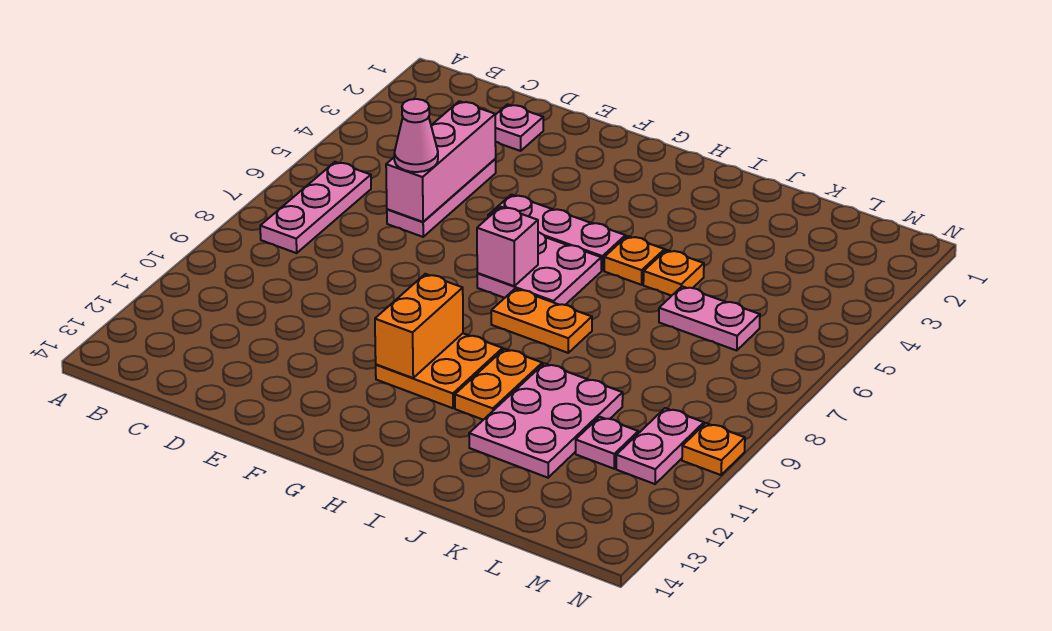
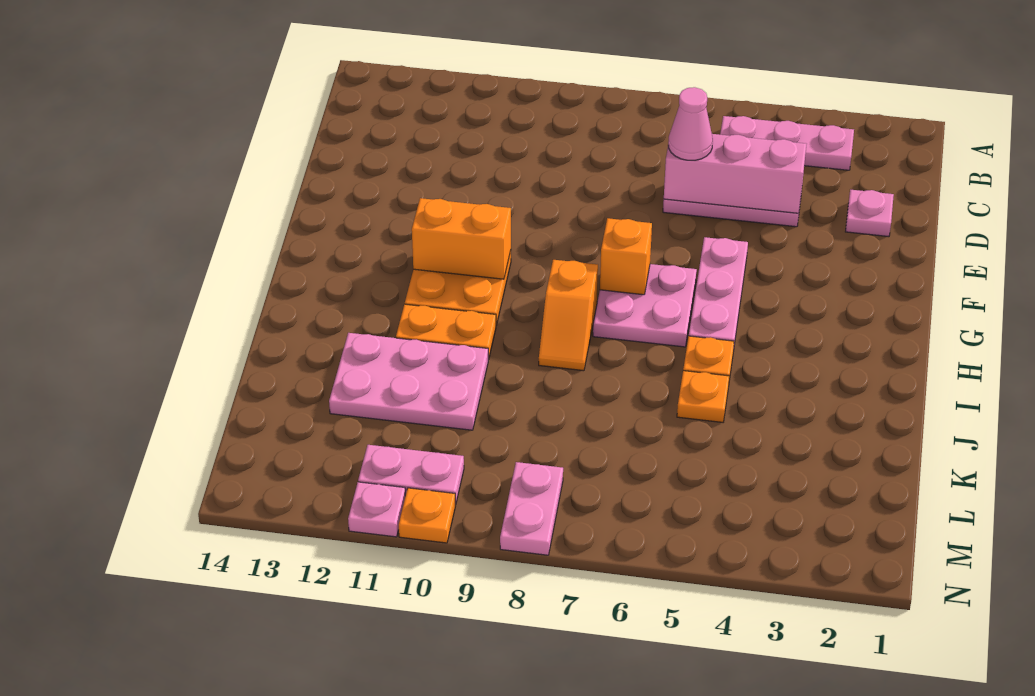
pink plate B6:B8 level 1 -> pink plate B3:B5 level 1
pink brick G7 level 2 -> orange brick G7 level 2
orange plate H8:I8 level 1 -> orange slope H8:I8 level 1 top H
pink plate K6:L6 level 1 -> pink plate M8:N8 level 1
pink plate L11 level 1 -> pink plate N11 level 1

